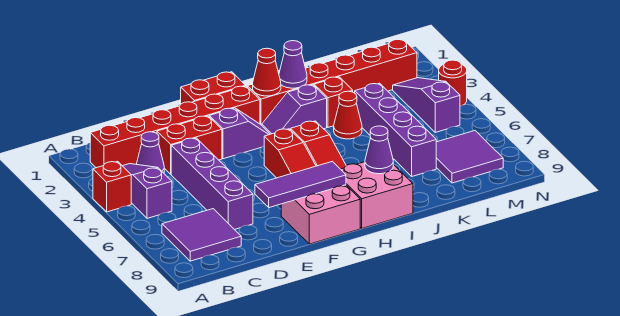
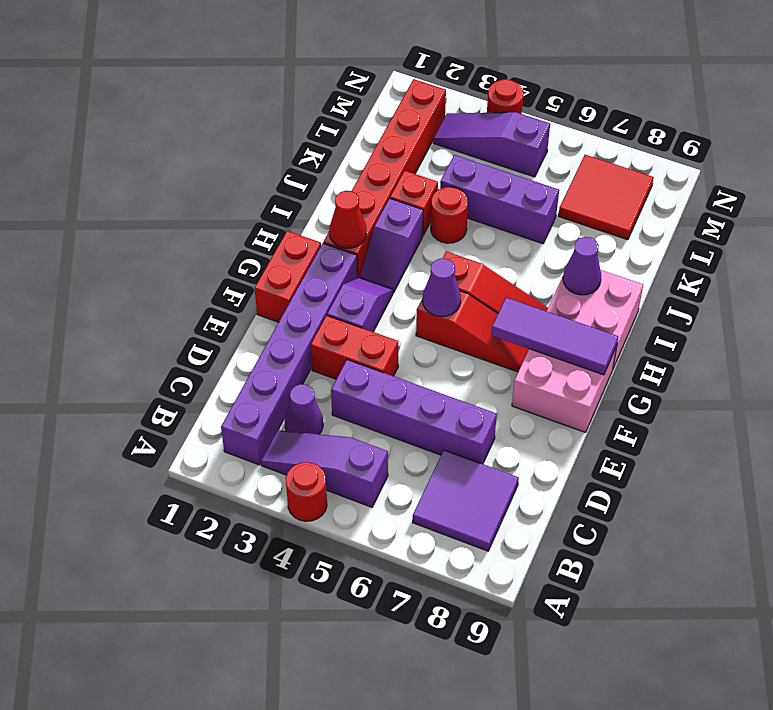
red brick A4 level 1 -> red round brick A4 level 1
red brick B2:G2 level 1 -> purple brick B2:G2 level 1
red brick D3:E3 level 1 -> red brick E3:E4 level 1
purple tile E8:G8 level 2 -> purple tile G7:G9 level 2
purple cone I2 level 2 -> purple cone G5 level 2
red cone J4 level 1 -> red round brick J4 level 1
purple brick K4:K7 level 1 -> purple brick K4:K6 level 1
purple tile L7:M8 level 1 -> red tile L7:M8 level 1

